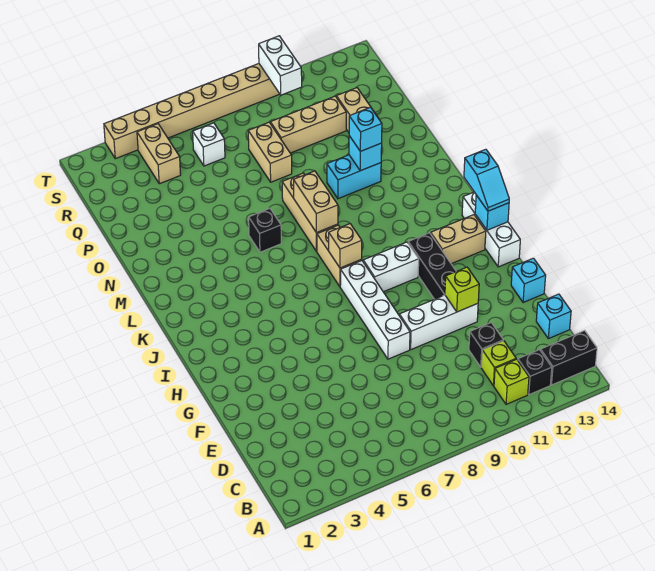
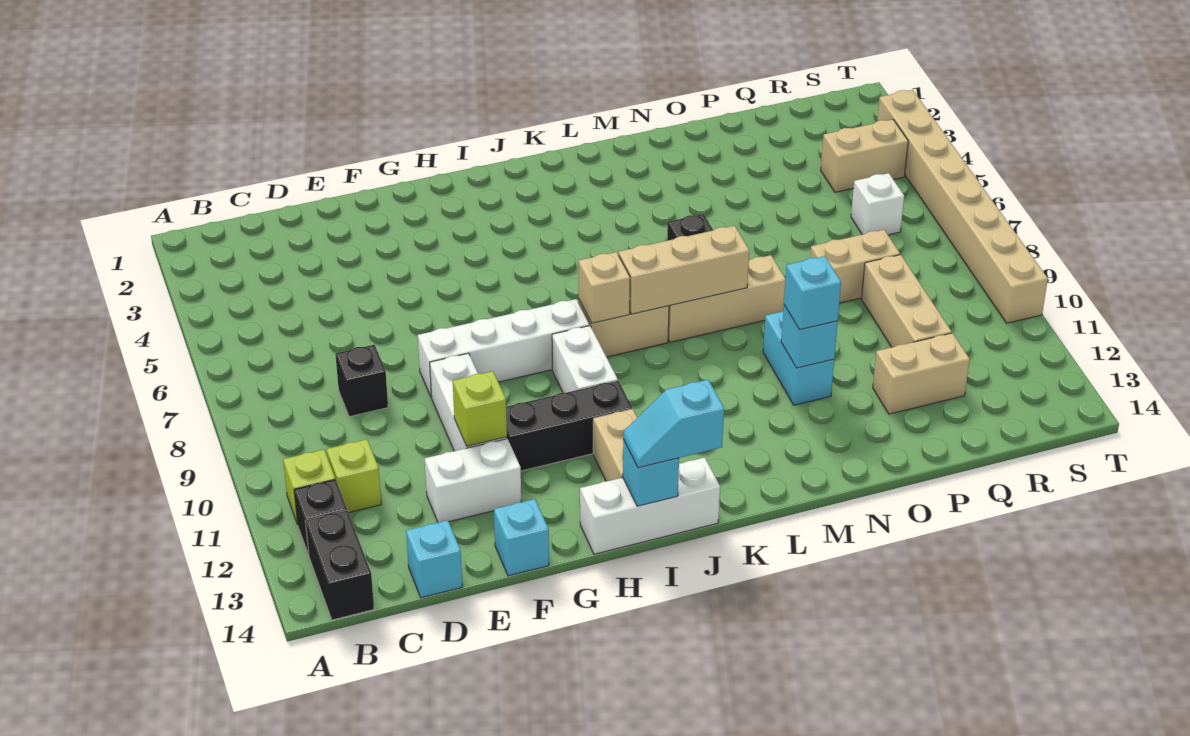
black brick D11 level 1 -> black brick D8 level 1
tan brick L8:M8 level 2 -> tan brick K8:M8 level 2
white brick S10:T10 level 2 -> white brick E12:F12 level 1

